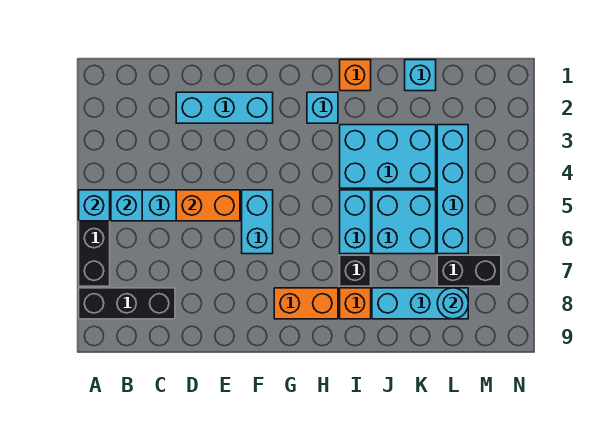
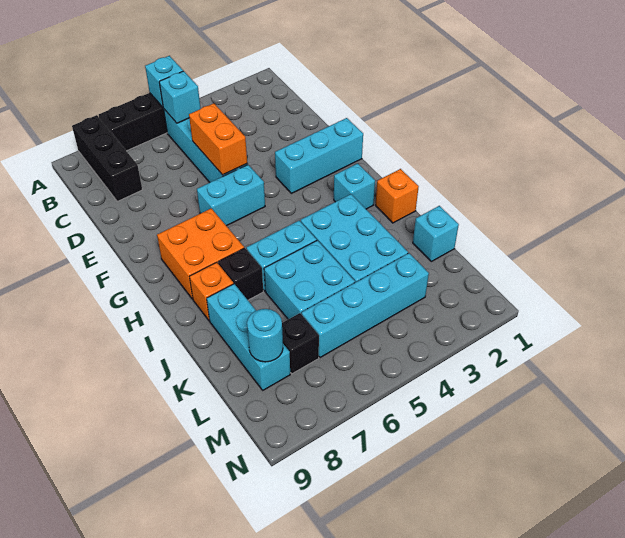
cyan brick D2:F2 level 1 -> cyan brick F1:F3 level 1
orange brick G8:H8 level 1 -> orange brick G7:H8 level 1
black brick L7:M7 level 1 -> black brick L7 level 1

